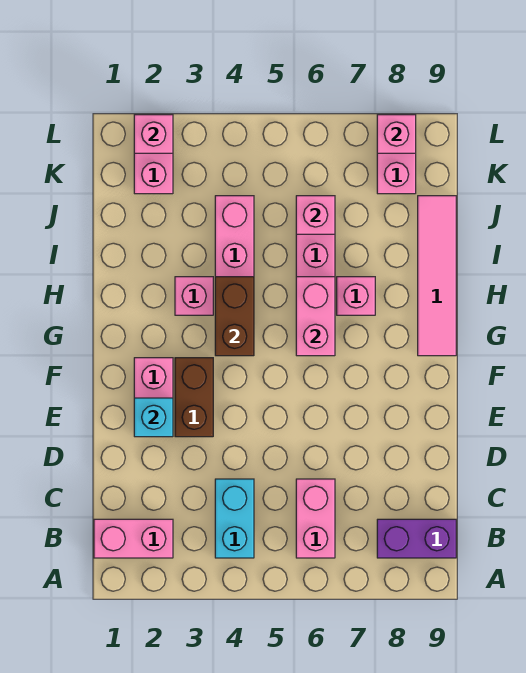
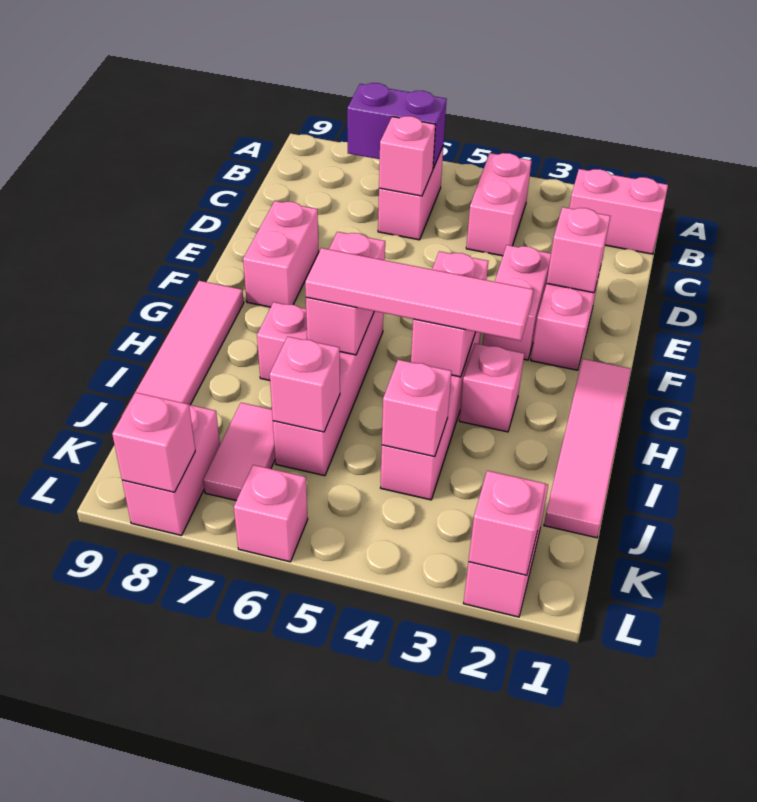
cyan brick B4:C4 level 1 -> pink brick B4:C4 level 1
purple brick B8:B9 level 1 -> purple brick B6:B7 level 2
none -> pink brick C6 level 2
cyan brick E2 level 2 -> pink brick E2 level 2
brown brick E3:F3 level 1 -> pink brick E3:F3 level 1
none -> pink brick E8:F8 level 1
none -> pink tile G1:J1 level 1
brown brick G4:H4 level 2 -> pink brick G4:H4 level 2
none -> pink tile H3:H6 level 3
none -> pink brick J4 level 2
none -> pink tile J7:K7 level 1
none -> pink brick L6 level 1

